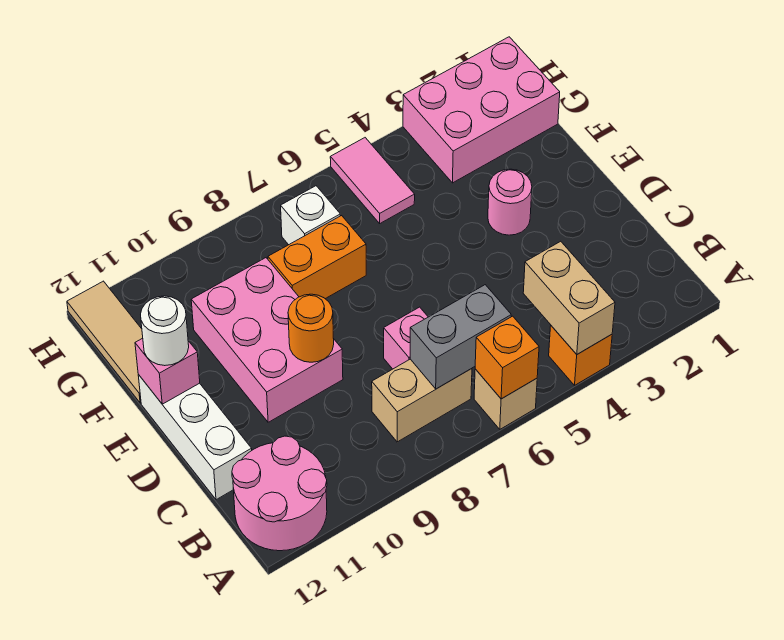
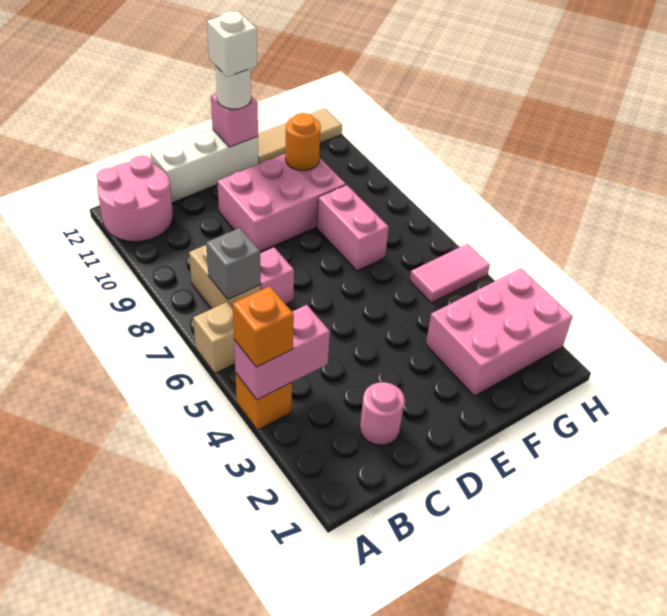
tan brick A4:B4 level 2 -> pink brick A4:B4 level 2
orange brick A6 level 2 -> orange brick A4 level 3
grey brick B6:B7 level 2 -> grey brick B7 level 2
orange round brick D9 level 2 -> orange round brick F10 level 2
pink round brick E3 level 1 -> pink round brick C2 level 1
orange brick F7:F8 level 1 -> pink brick F7:F8 level 1
pink brick G1:H3 level 1 -> pink brick F2:H3 level 1
white brick G7 level 1 -> white brick E12 level 4

